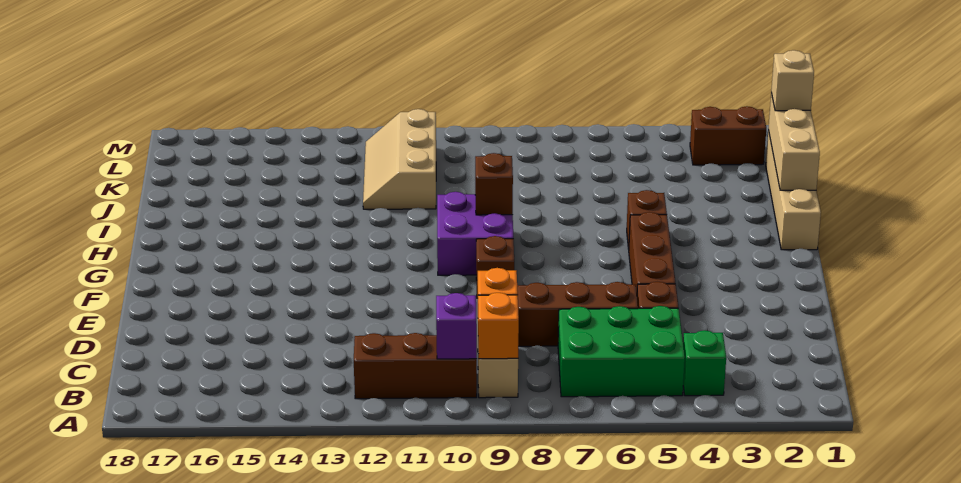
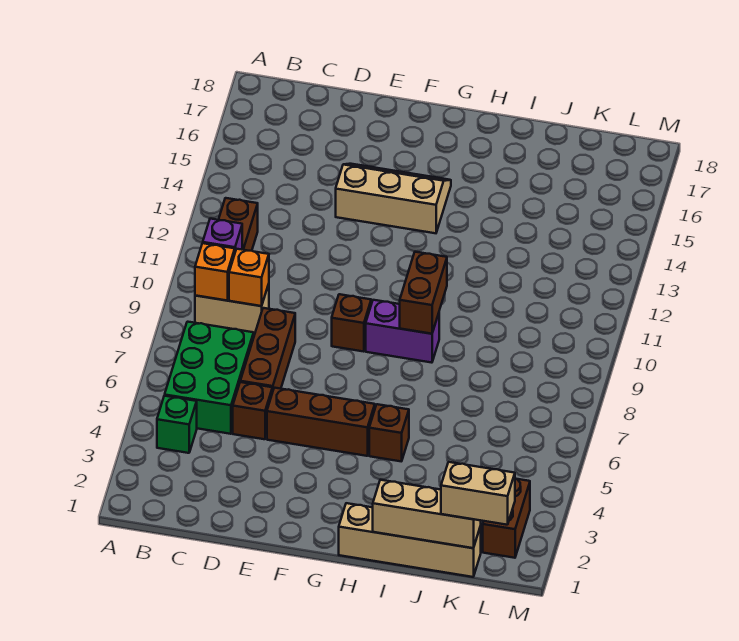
purple brick G9:H10 level 1 -> purple brick G9:H9 level 1
brown brick H9 level 2 -> brown brick H9:H10 level 2
tan slope J11:L12 level 1 top 11 -> tan slope E14:G15 level 1 top 14
tan brick K1 level 3 -> tan brick K1:L1 level 3

